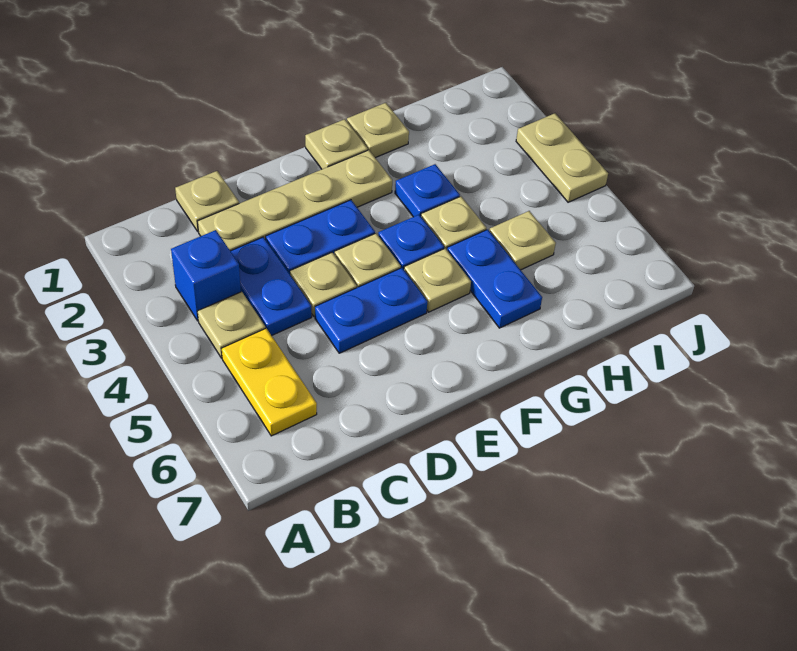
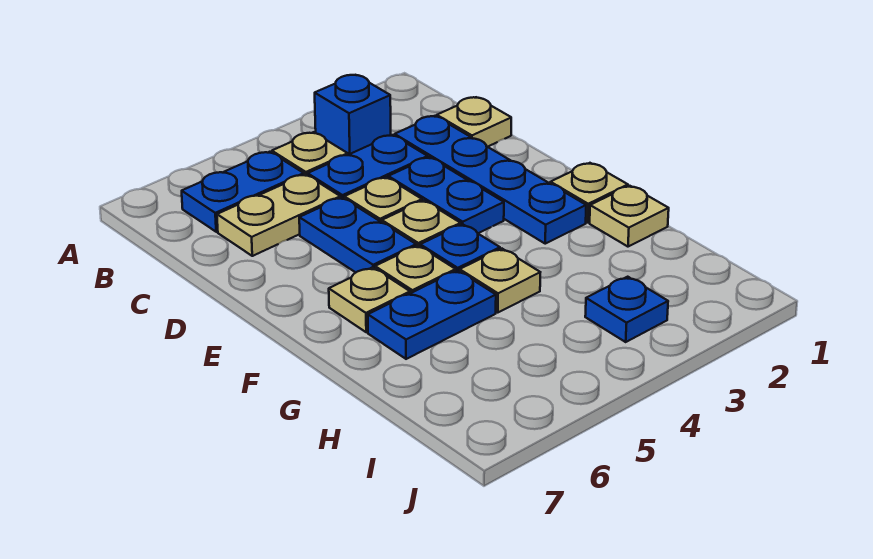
yellow plate B5:B6 level 1 -> blue plate B5:B6 level 1
tan plate C2:F2 level 1 -> blue plate C2:F2 level 1
blue plate G3 level 1 -> blue plate I3 level 1
tan plate H5 level 1 -> tan plate F6 level 1
tan plate J3:J4 level 1 -> tan plate C5:C6 level 1

